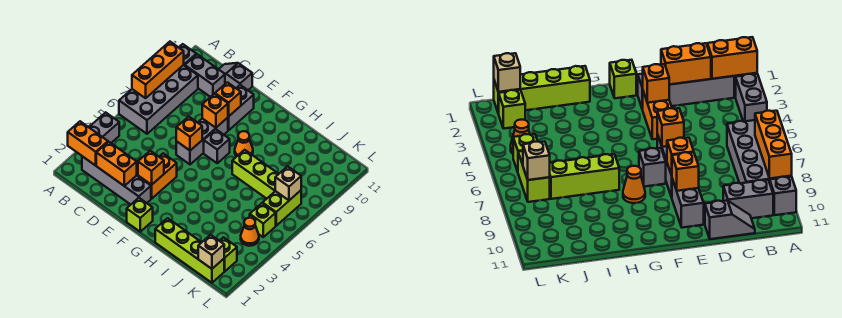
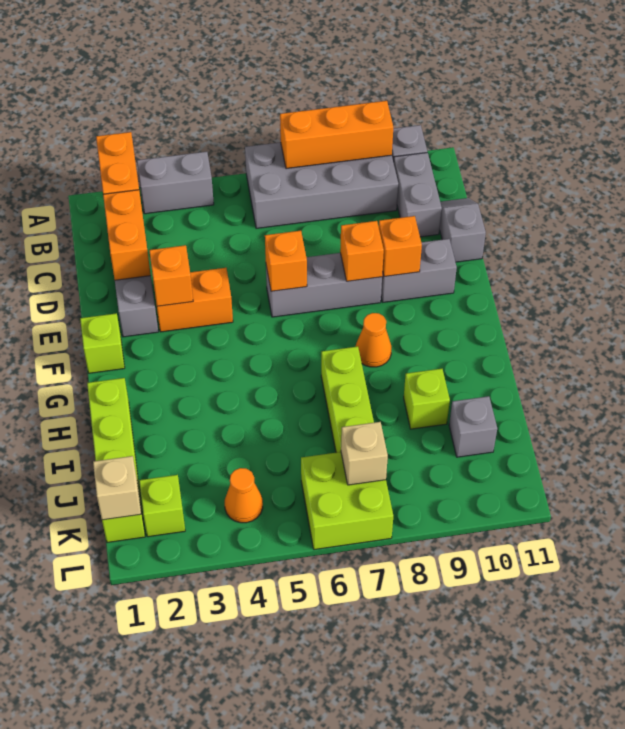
grey brick F7 level 1 -> grey brick J10 level 1
lime brick K5 level 1 -> lime brick I9 level 1
lime brick K6:K7 level 1 -> lime brick K6:L7 level 1

